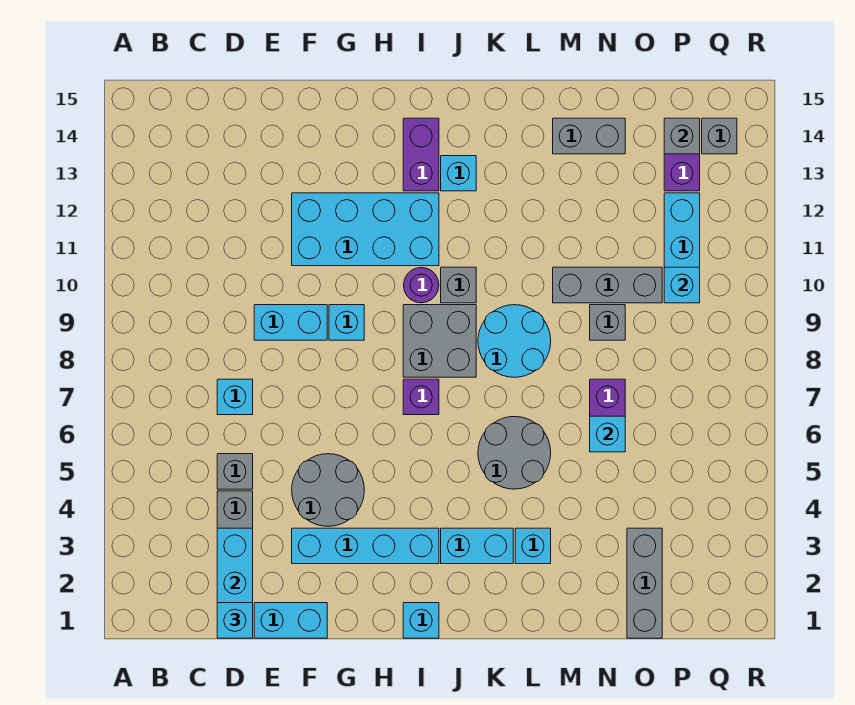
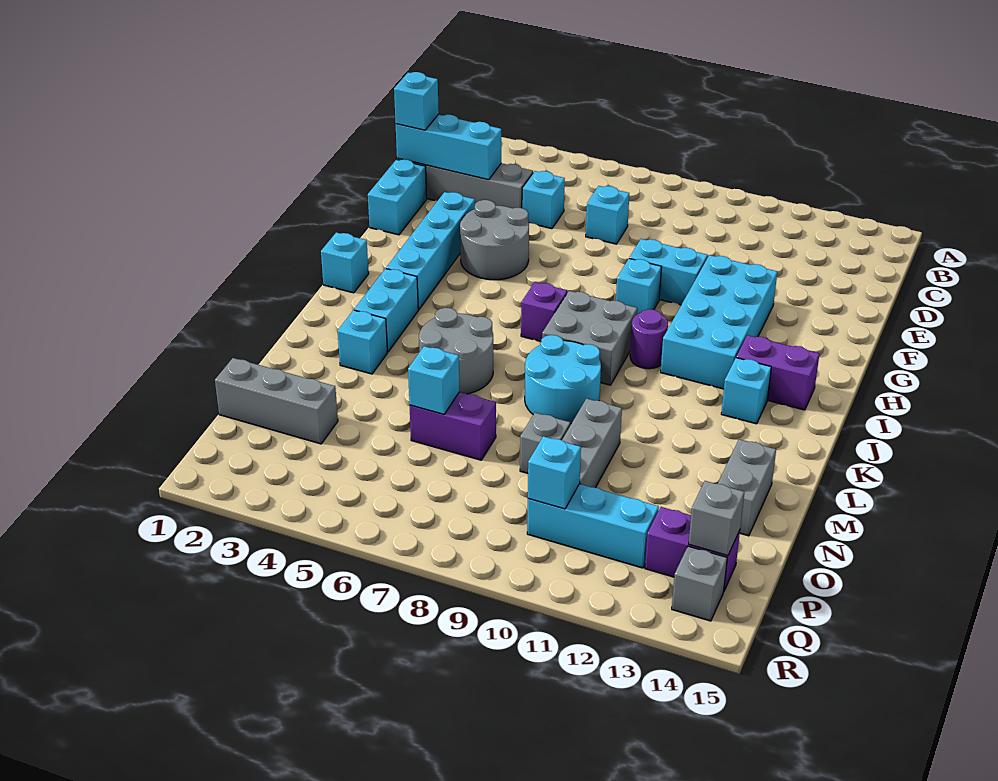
grey brick D5 level 1 -> cyan brick D5 level 1
cyan brick E9:F9 level 1 -> cyan brick F9:F10 level 1
grey brick J10 level 1 -> none

